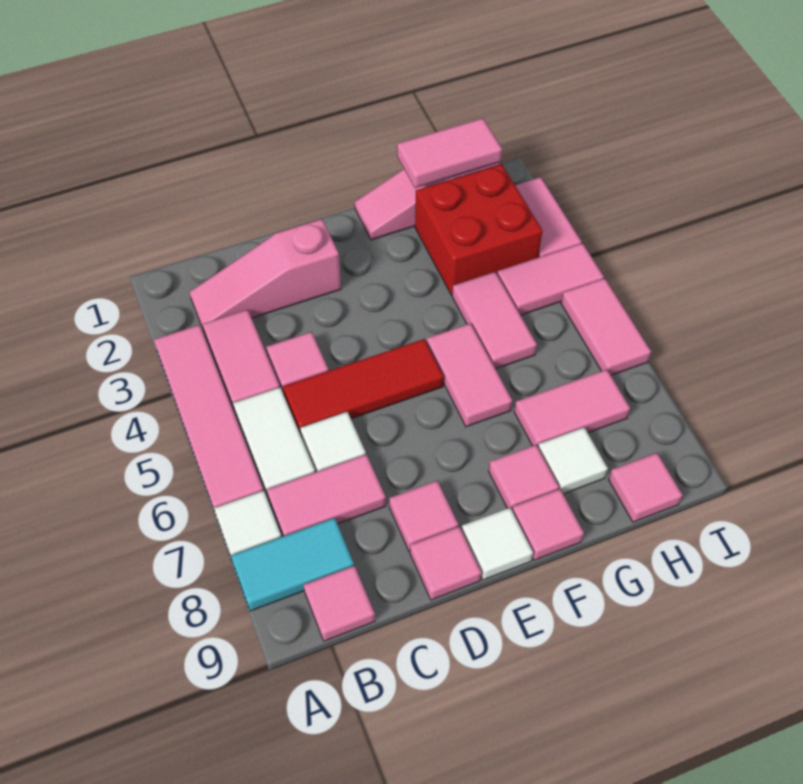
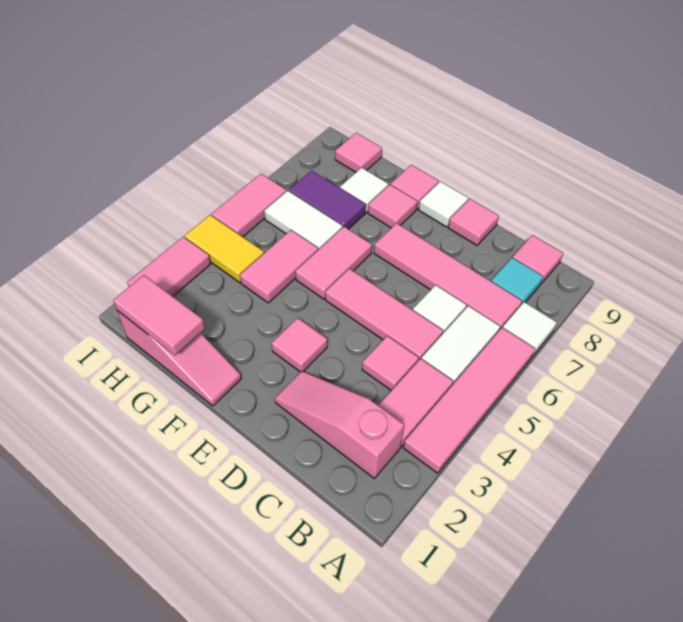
cyan tile A8:B8 level 1 -> cyan tile B8 level 1
pink slope B2:D2 level 1 top D -> pink slope B2:D2 level 1 top B
pink tile B7:C7 level 1 -> pink tile B7:E7 level 1
red tile C5:E5 level 1 -> pink tile C5:E5 level 1
pink tile D8 level 1 -> pink tile E3 level 1
red brick G2:H3 level 1 -> none
none -> white tile G6:H6 level 1
pink tile G7:H7 level 1 -> purple tile G7:H7 level 1
pink tile H4:I4 level 1 -> yellow tile H4:I4 level 1

